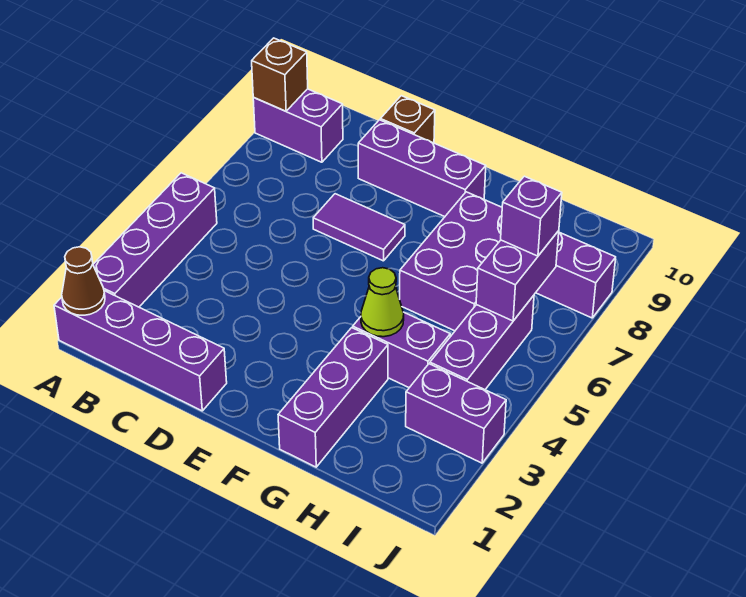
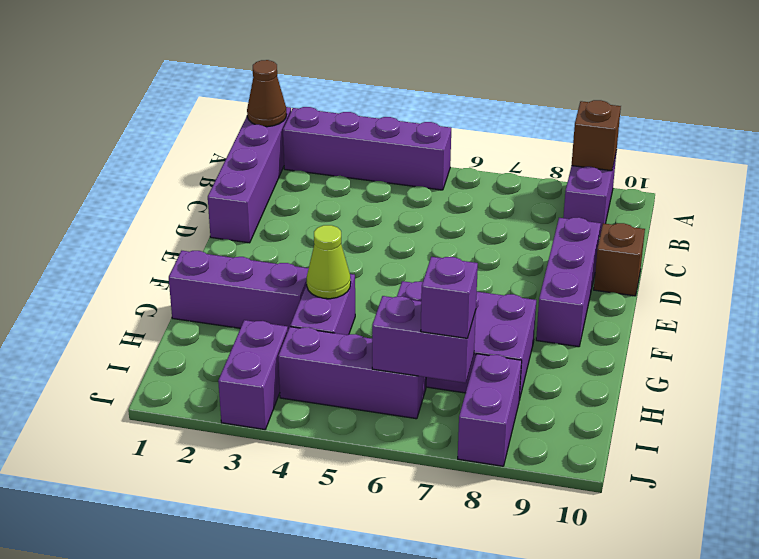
purple tile D7:E7 level 1 -> none

